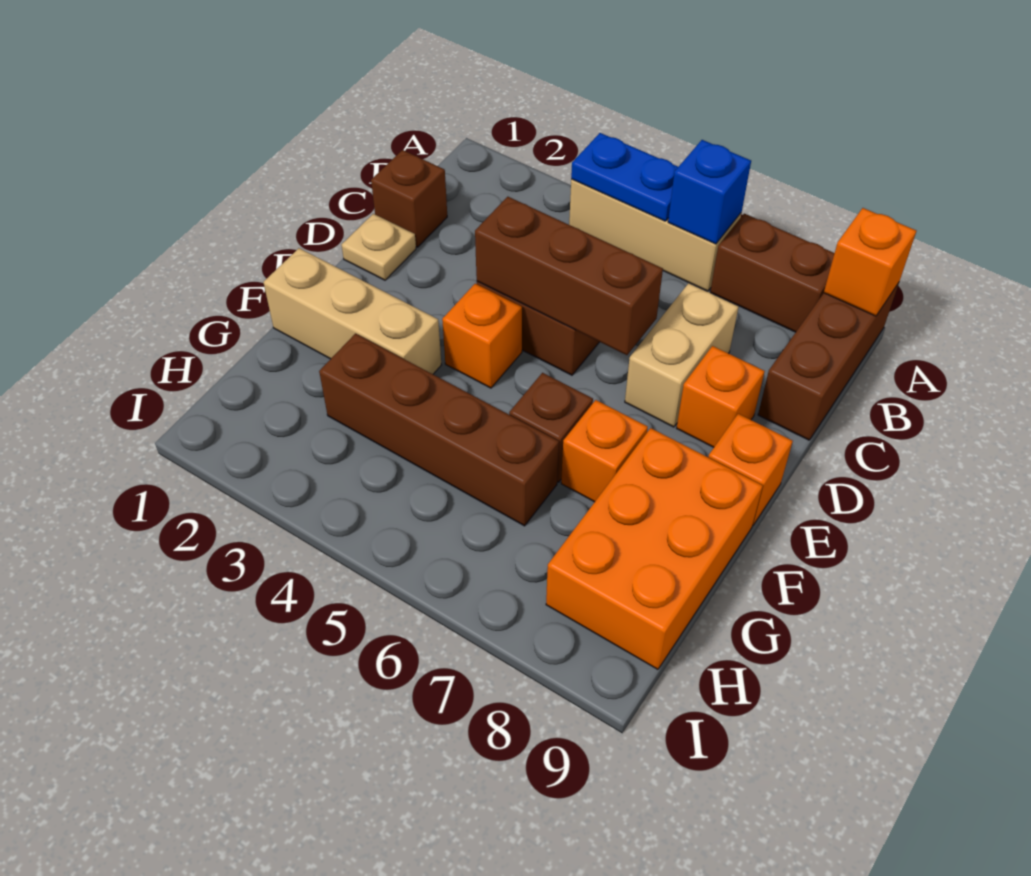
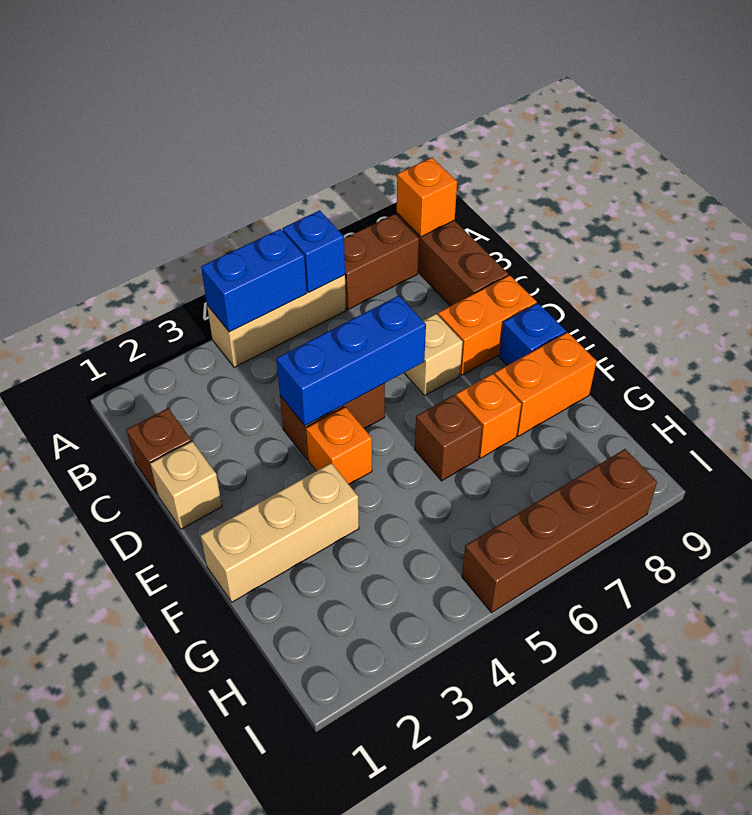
blue plate A4:A5 level 2 -> blue brick A4:A5 level 2
tan brick C7:D7 level 1 -> tan brick D7 level 1
tan plate D1 level 1 -> tan brick D1 level 1
brown brick D4:D6 level 2 -> blue brick D4:D6 level 2
orange brick D8 level 1 -> orange brick D8:D9 level 1
orange brick E9 level 1 -> blue brick E9 level 1
orange brick F8:H9 level 1 -> orange brick F8:F9 level 1
brown brick G3:G6 level 1 -> brown brick I5:I8 level 1

